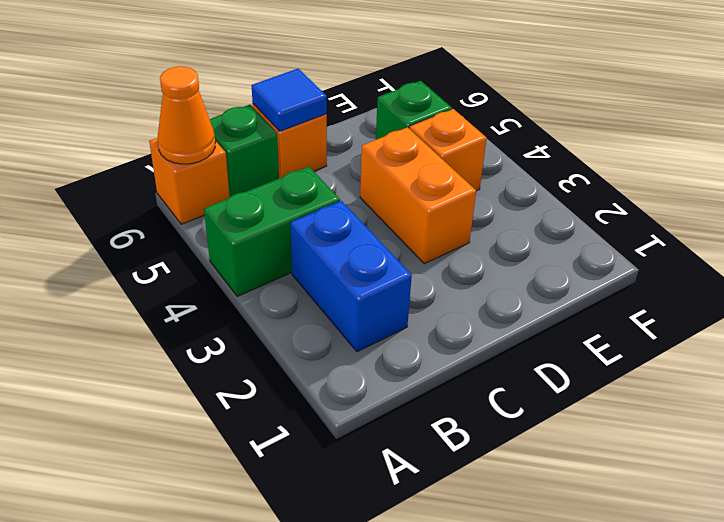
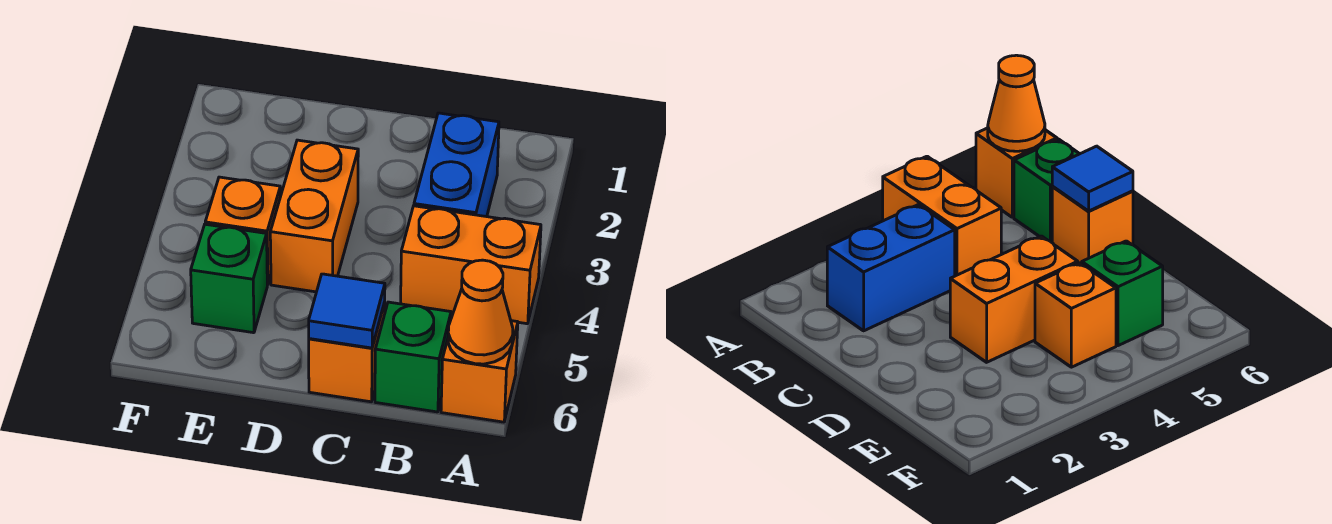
green brick A4:B4 level 1 -> orange brick A4:B4 level 1

